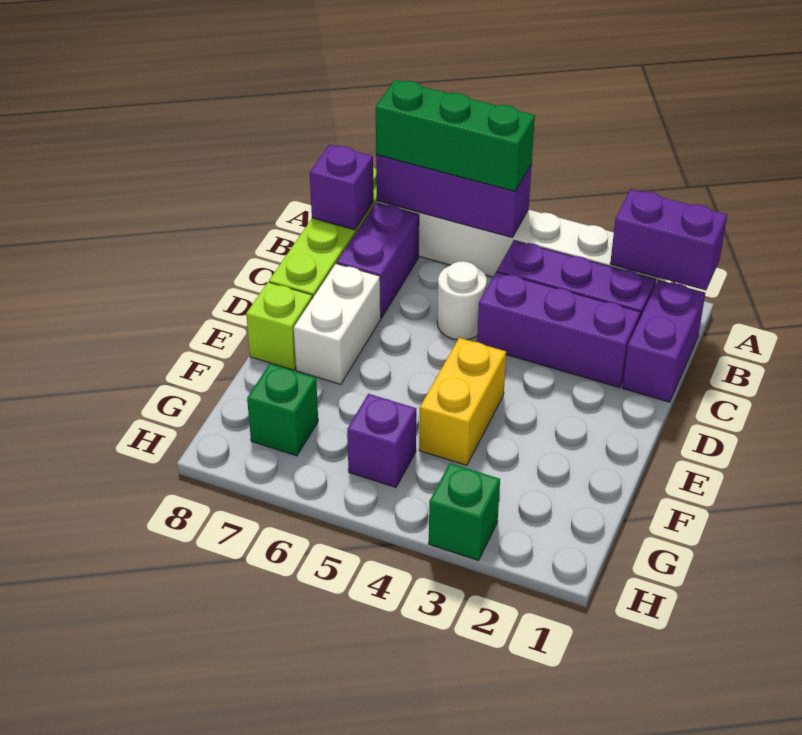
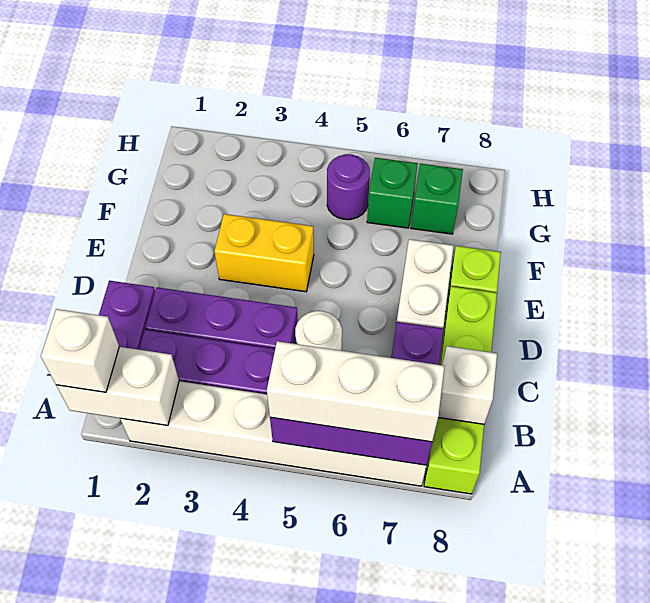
purple brick A1:A2 level 2 -> white brick A1:A2 level 2
none -> white brick A1 level 3
green brick A5:A7 level 3 -> white brick A5:A7 level 3
purple brick B8 level 2 -> white brick B8 level 2
yellow brick E4:F4 level 1 -> yellow brick E3:E4 level 1
purple brick G5 level 1 -> purple round brick G5 level 1
green brick H3 level 1 -> green brick G6 level 1

